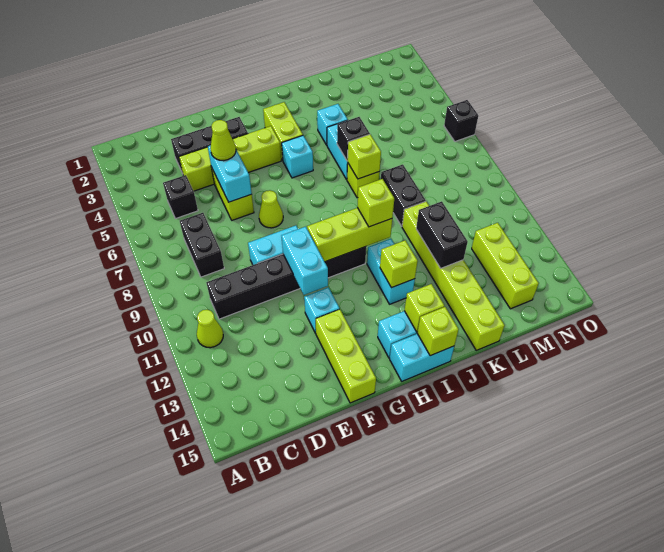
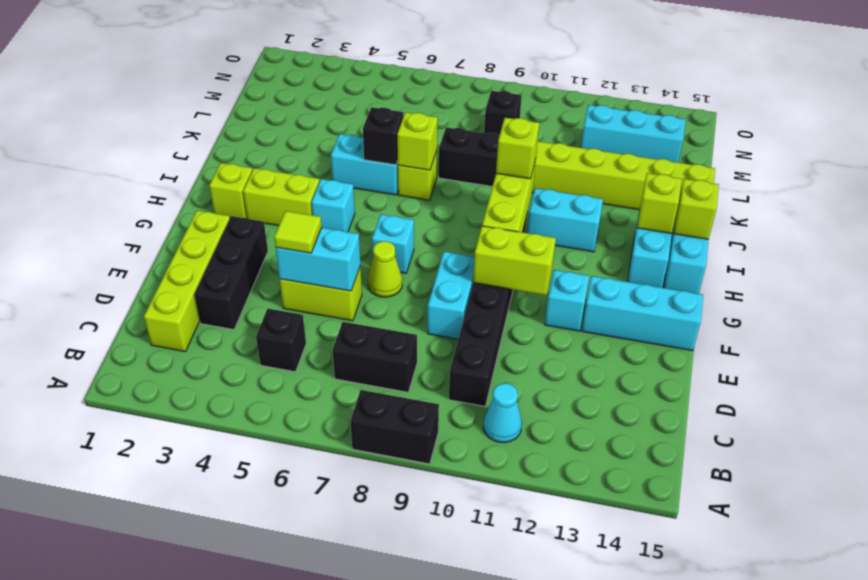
lime cone B11 level 1 -> cyan cone B11 level 1
lime brick D4:G4 level 1 -> lime brick C2:F2 level 1
lime cone E5 level 3 -> lime tile E5 level 3
cyan brick F10:F11 level 2 -> lime brick F10:F11 level 2
lime brick F13:F15 level 1 -> cyan brick F13:F15 level 1
lime brick I12 level 2 -> lime brick H2 level 1
cyan brick J4 level 1 -> cyan brick G7 level 1
black brick K11:K12 level 2 -> black brick A8:A9 level 1
lime brick M12:M14 level 1 -> cyan brick M12:M14 level 1
black brick O6 level 1 -> black brick M9 level 1

